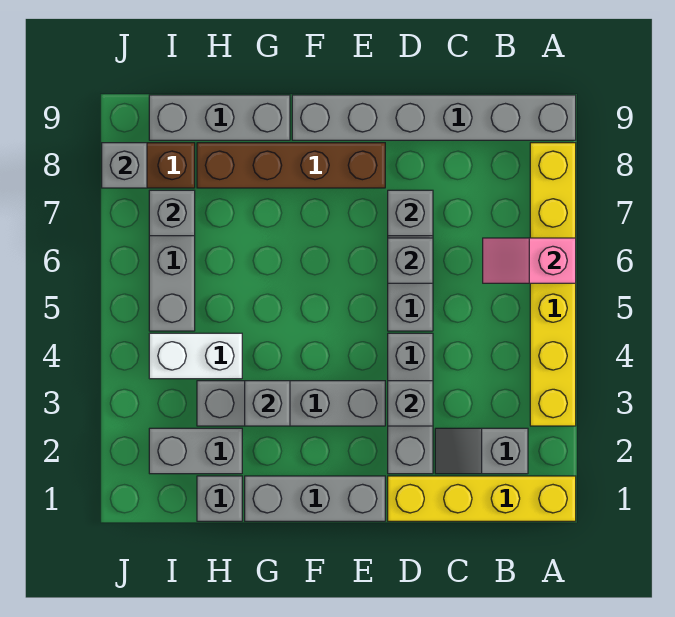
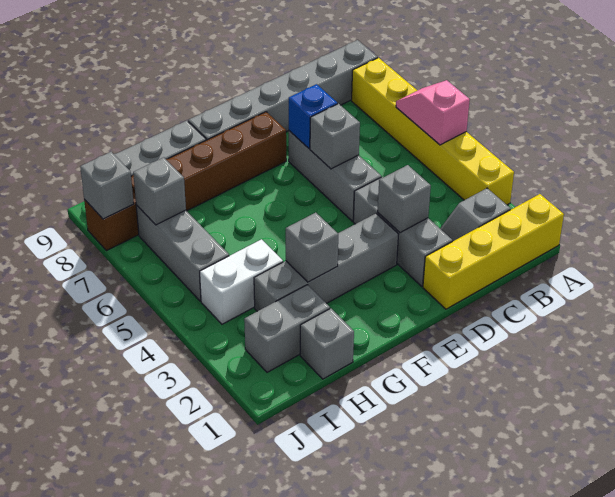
pink slope A6:B6 level 2 top A -> pink slope A5:A6 level 2 top 5
grey brick D7 level 2 -> blue brick D7 level 2
grey brick E1:G1 level 1 -> none

